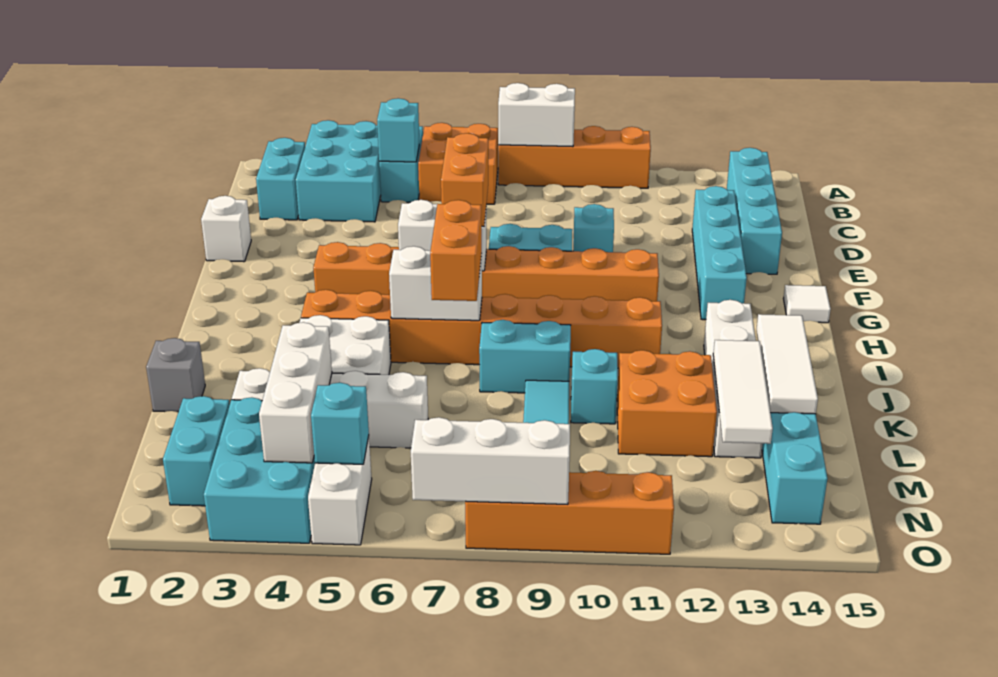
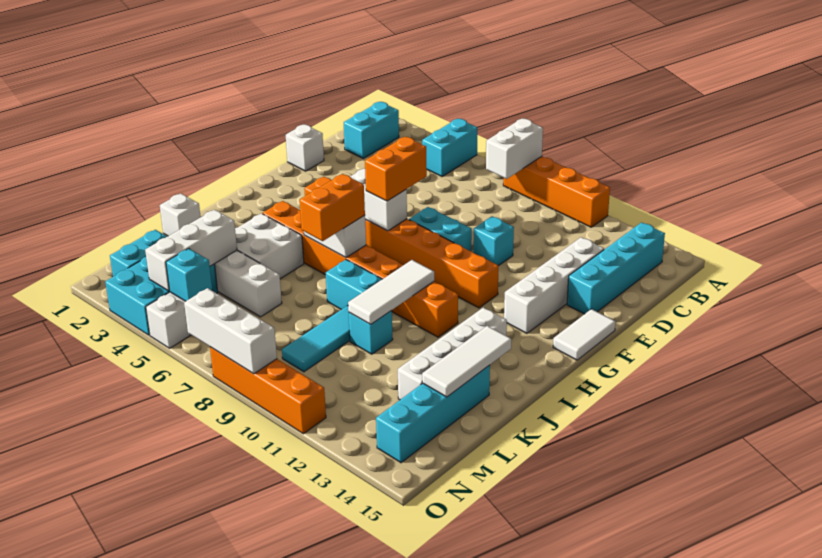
cyan brick A3:C4 level 1 -> none
orange brick A6:B7 level 1 -> none
white brick A8:A9 level 2 -> white brick A8:B8 level 2
cyan brick B5 level 2 -> none
cyan brick D13:G13 level 1 -> white brick D13:G13 level 1
white tile G15 level 1 -> white tile F15:G15 level 1
grey brick K1 level 1 -> white brick K1 level 1
orange brick K11:L12 level 1 -> none
white tile K13:M13 level 2 -> white tile I10:K10 level 2

